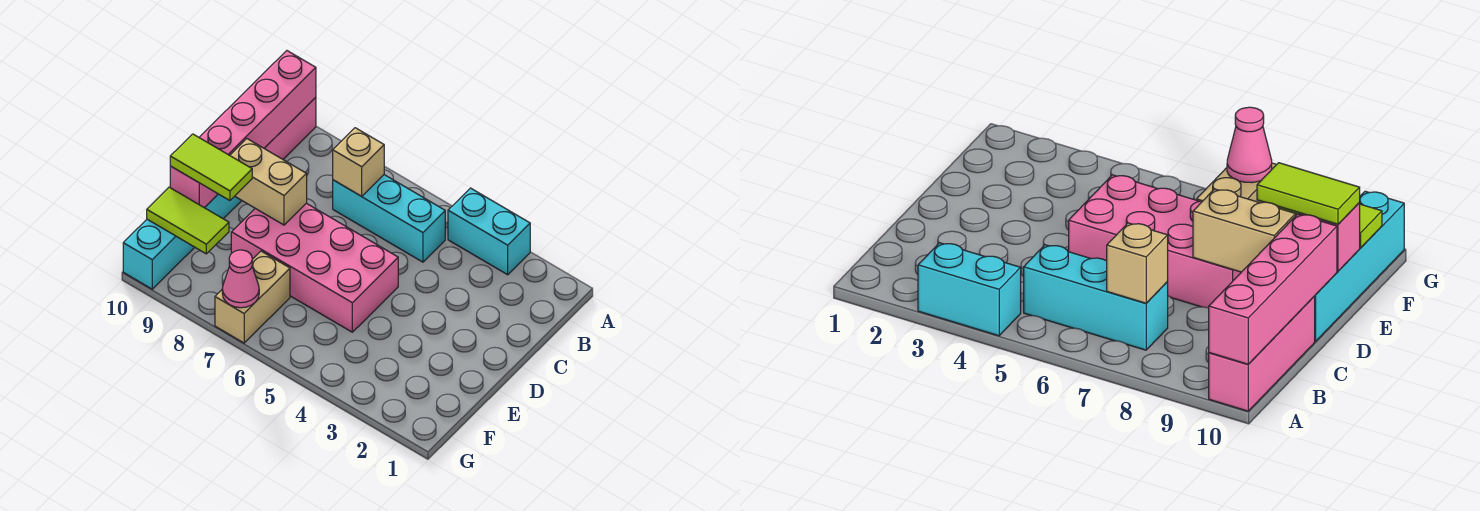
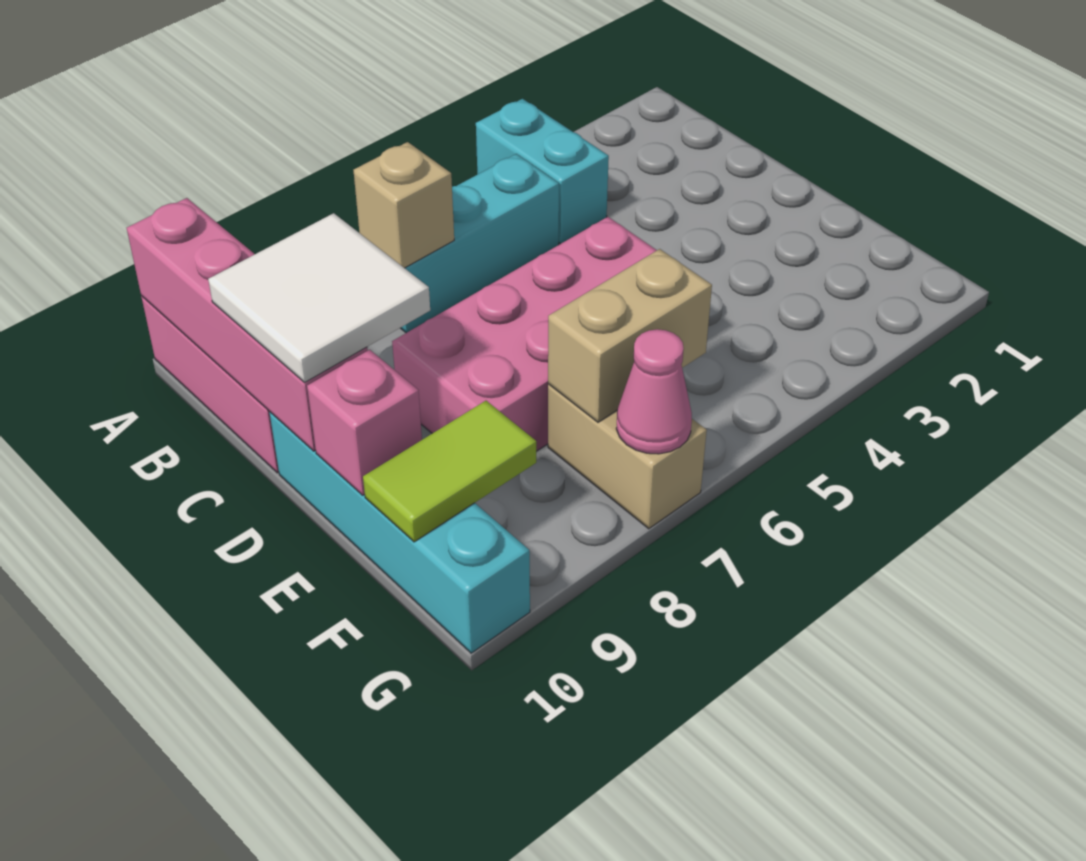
cyan brick A3:A4 level 1 -> cyan brick A4:B4 level 1
none -> white tile C9:D10 level 3
tan brick D8:D9 level 2 -> tan brick F6:F7 level 2
lime tile E9:E10 level 3 -> none

